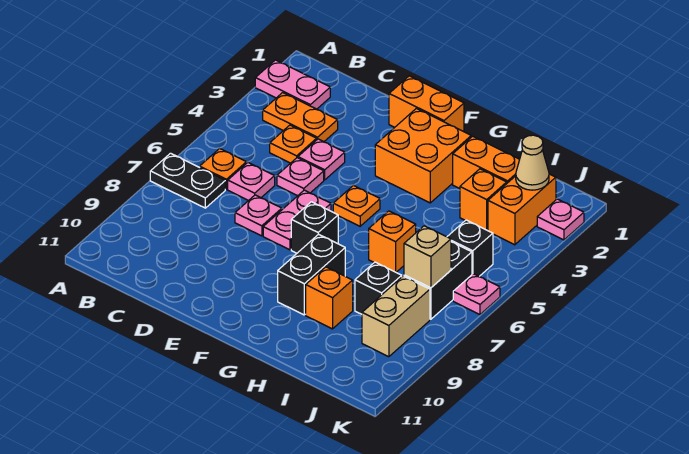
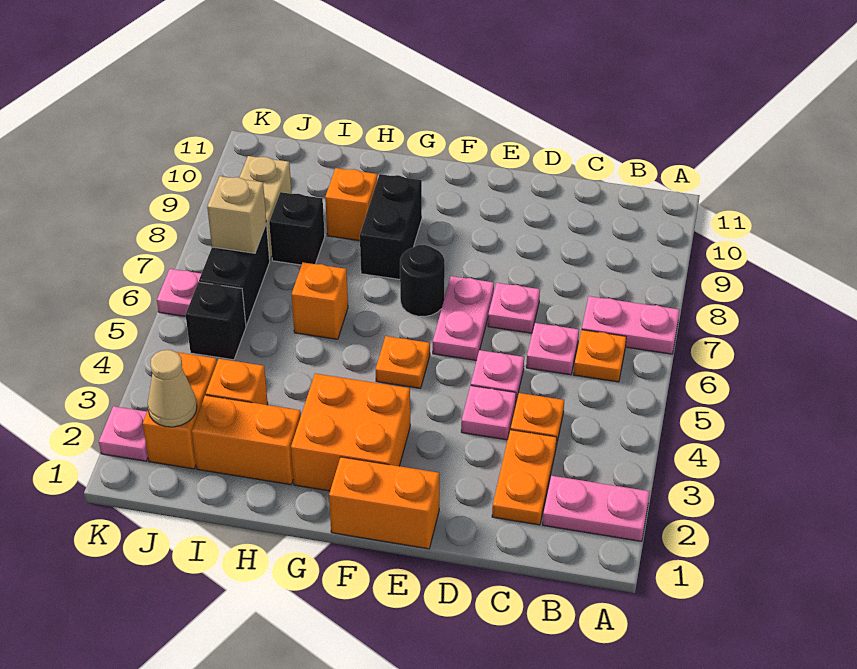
black plate A7:B7 level 1 -> pink plate A7:B7 level 1
orange plate B3:C3 level 1 -> orange plate C2:C3 level 1
black brick F7 level 1 -> black round brick F7 level 1

